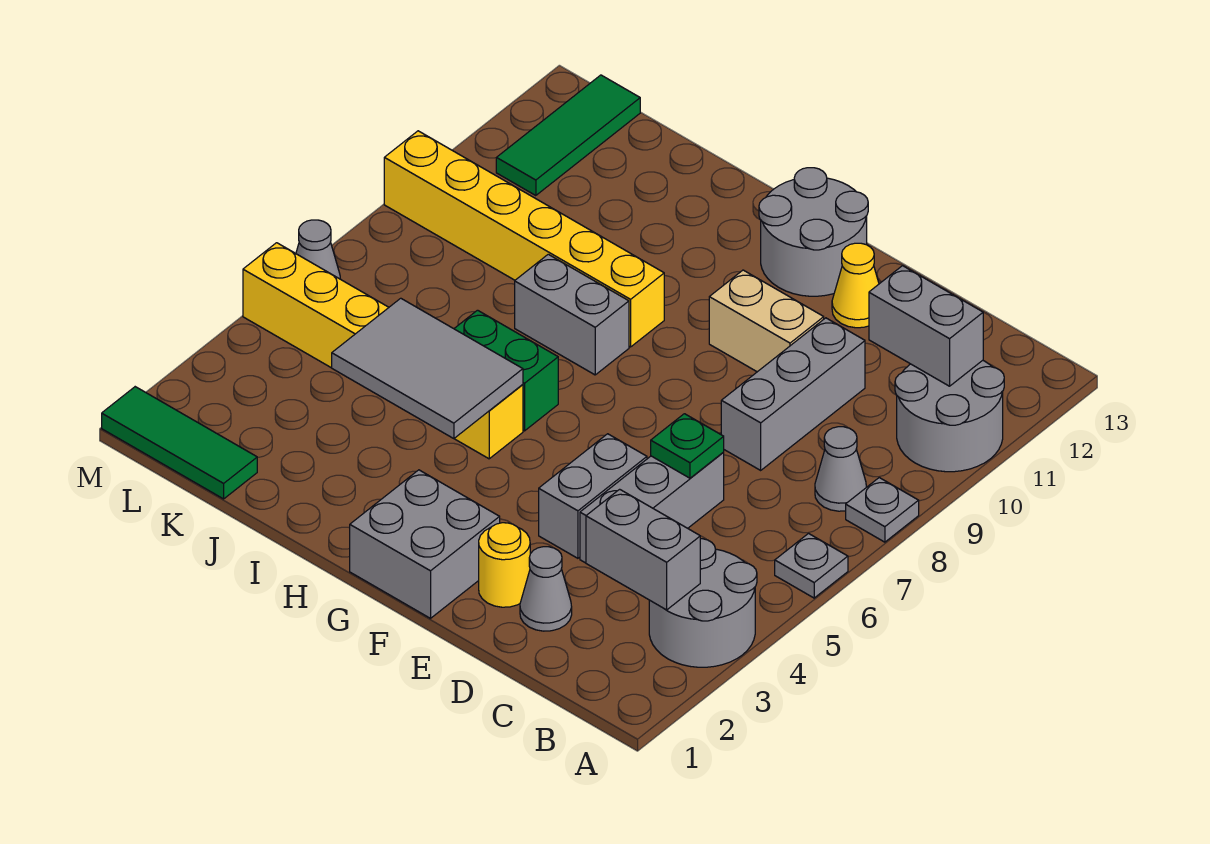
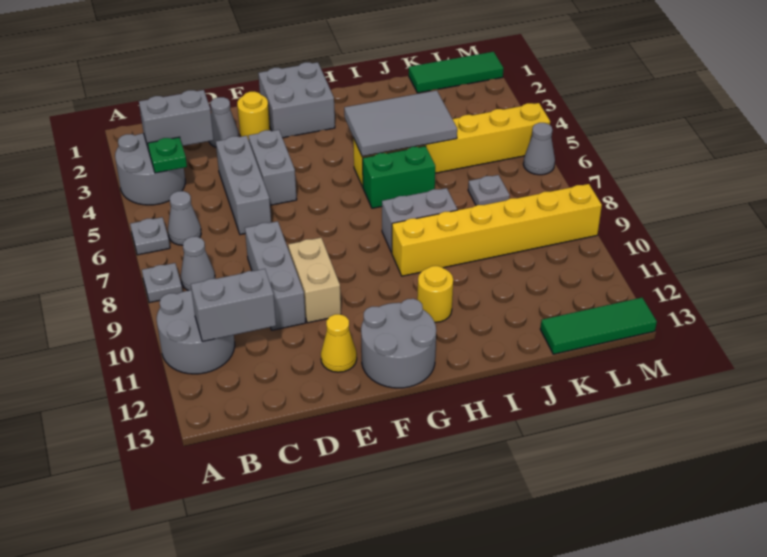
none -> grey cone B6 level 1
green plate D6 level 2 -> green plate B4 level 2
tan brick E10:F10 level 1 -> tan brick E9:E10 level 1
none -> yellow round brick H11 level 1
none -> grey plate K7 level 1
green tile L11:L13 level 1 -> green tile K13:M13 level 1

